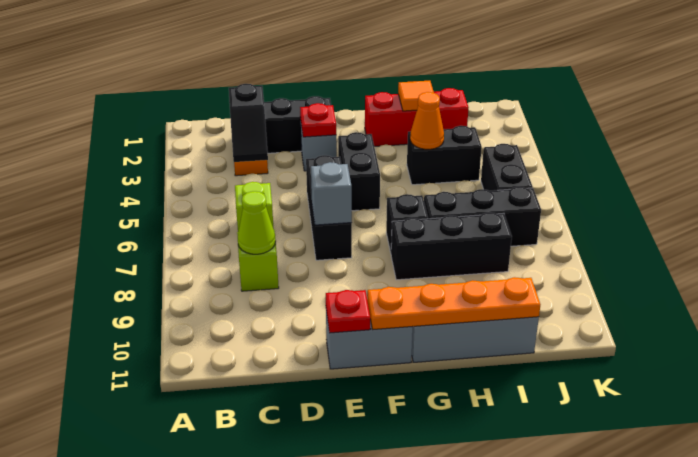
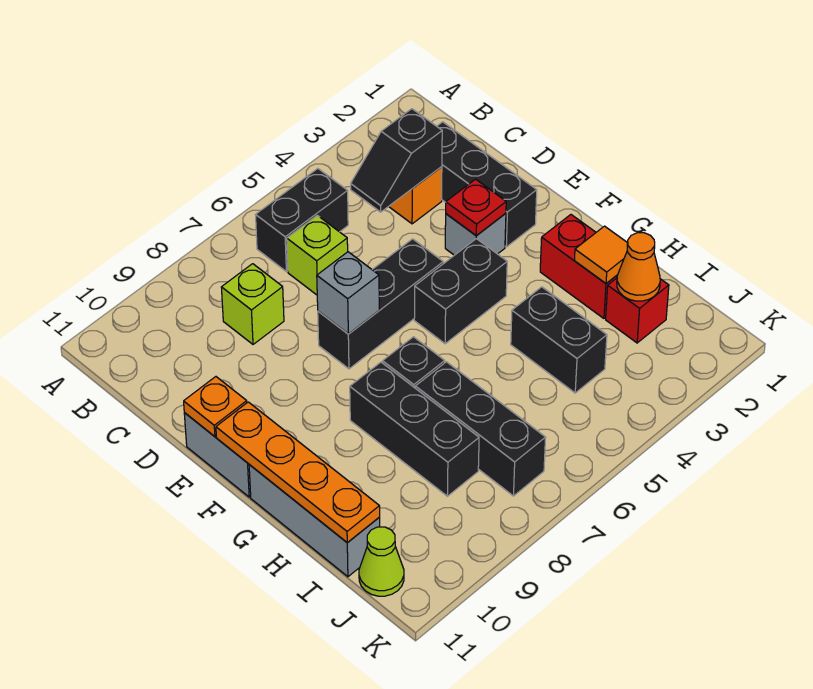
lime cone C8 level 2 -> lime cone J11 level 1
red plate E11 level 2 -> orange plate E11 level 2
orange cone H4 level 2 -> orange cone I2 level 2
black brick J5:J6 level 1 -> black brick B5:B6 level 1

